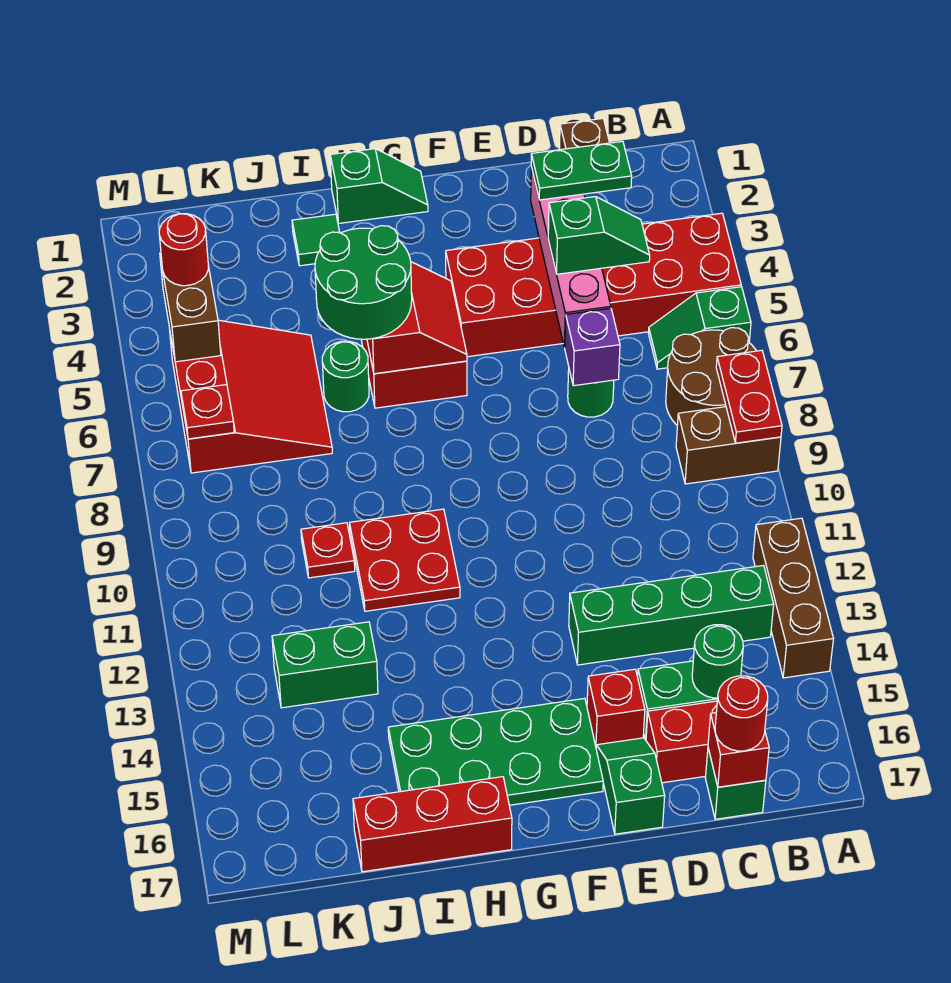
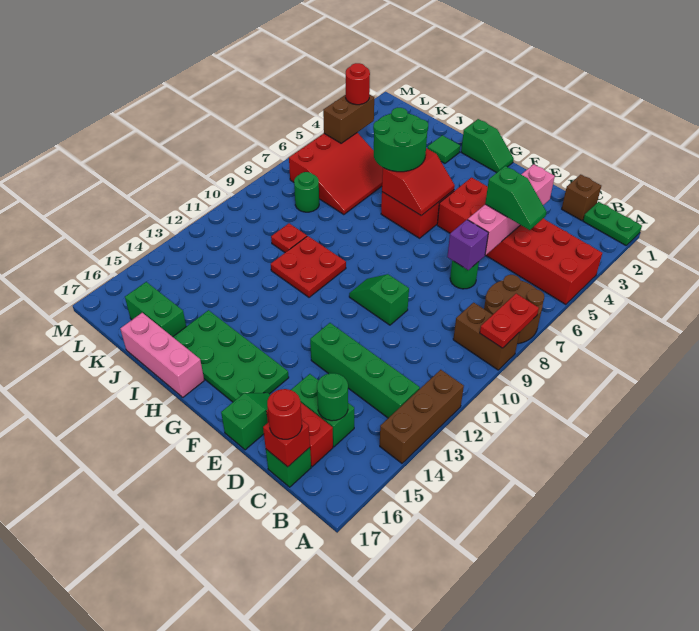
green slope A6:B6 level 1 top A -> green slope E10:F10 level 1 top E
green plate C3:D3 level 3 -> green plate A1:B1 level 1
red brick E15 level 1 -> none
red brick H17:J17 level 1 -> pink brick H17:J17 level 1
green round brick I6 level 1 -> green round brick K8 level 1
green brick J13:K13 level 1 -> green brick J16:K16 level 1
red plate L7 level 2 -> none

